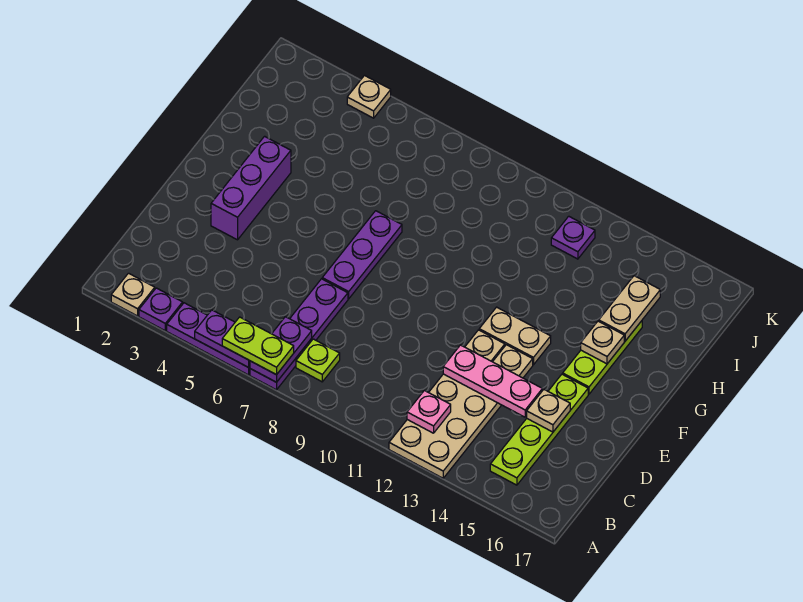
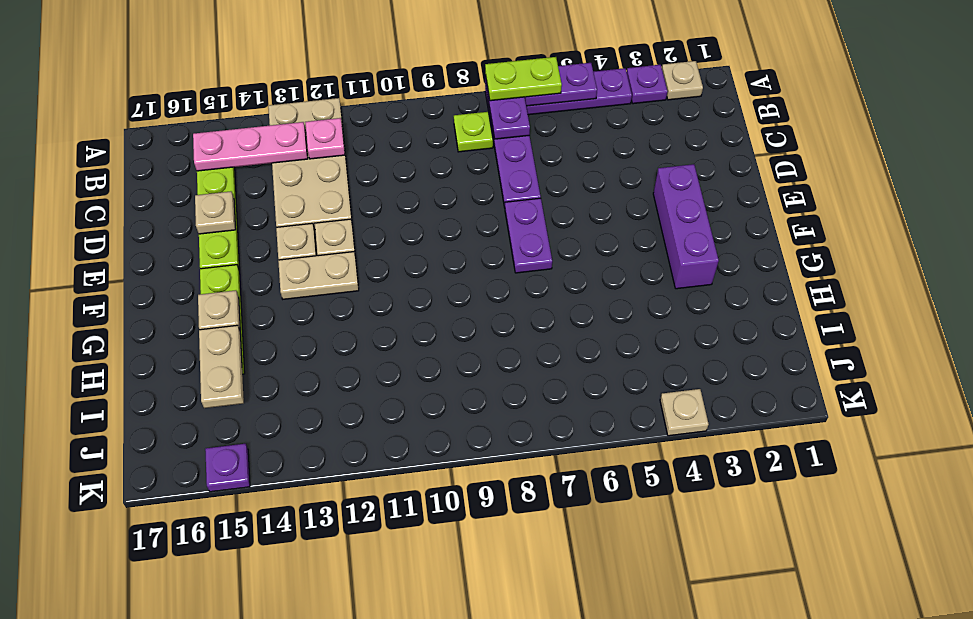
pink plate D12:D14 level 2 -> pink plate B13:B15 level 2
purple plate E7:G7 level 1 -> purple plate E7:F7 level 1
purple plate J12 level 1 -> purple plate K15 level 1

